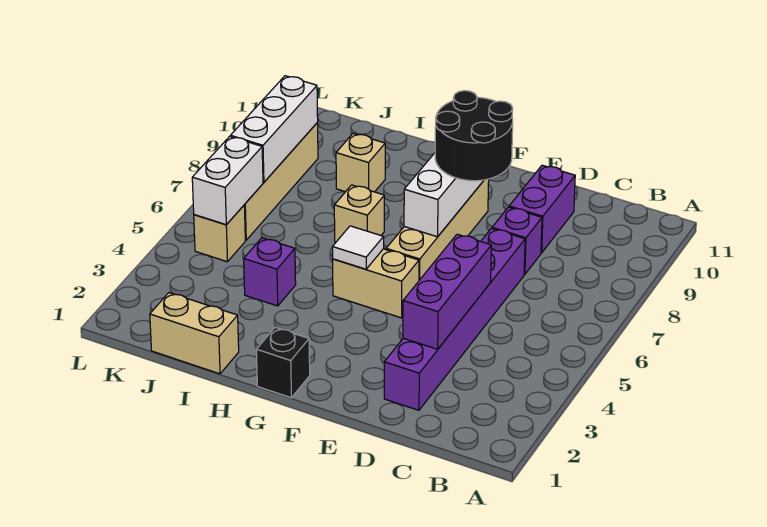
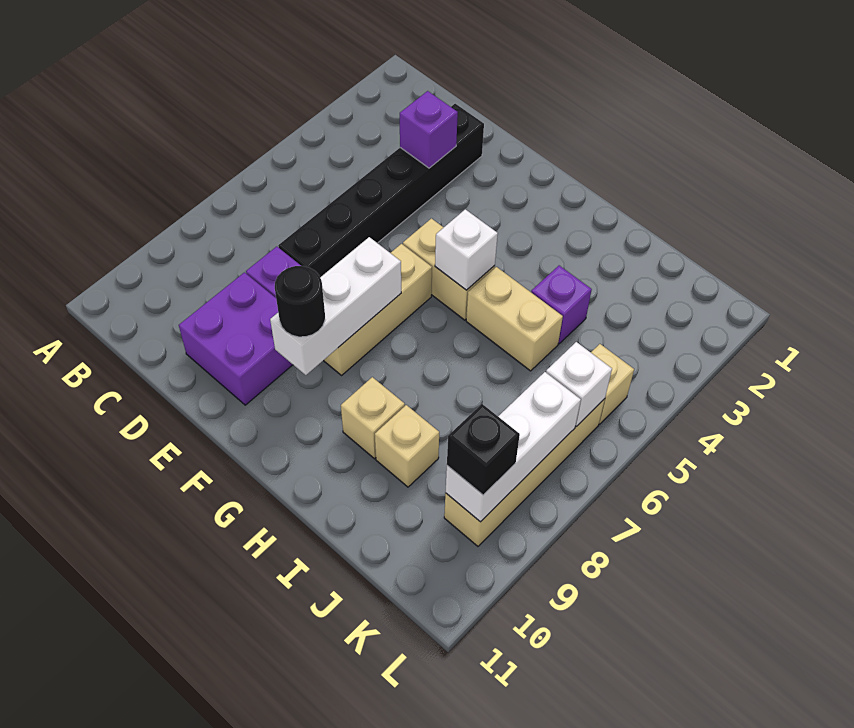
purple brick D2:D7 level 1 -> black brick D2:D7 level 1
purple brick D3:D5 level 2 -> purple brick D3 level 2
purple brick D9:D10 level 1 -> purple brick D9:E10 level 1
black round brick E8:F9 level 3 -> black round brick F9 level 3
tan brick F6:F9 level 1 -> tan brick F6:F8 level 1
black brick G1 level 1 -> black brick K9 level 3
white tile G5 level 2 -> white brick G5 level 2
tan brick H7 level 1 -> tan brick H9 level 1
tan brick I1:J1 level 1 -> tan brick H5:I5 level 1
white brick K5:K6 level 2 -> white brick K6 level 2

